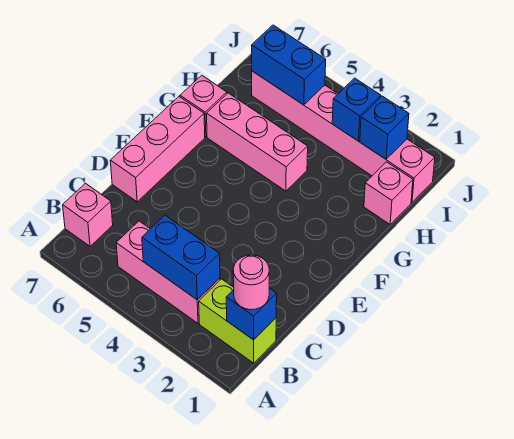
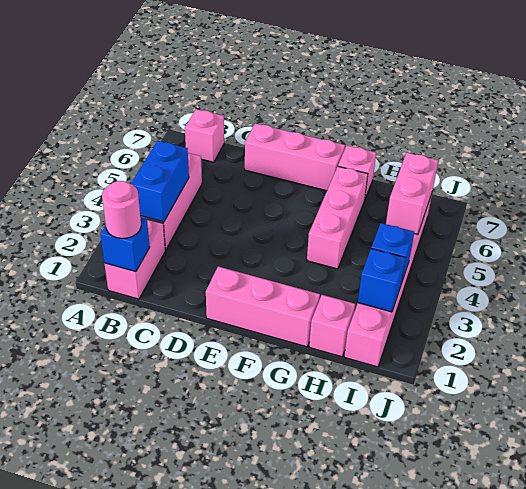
lime brick B1:B2 level 1 -> pink brick B1:B2 level 1
none -> pink brick E1:G1 level 1
blue brick I5:I6 level 2 -> pink brick I5:I6 level 2

